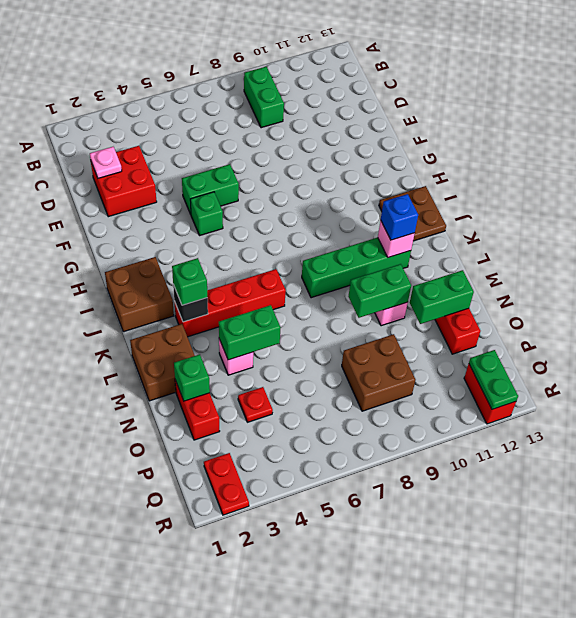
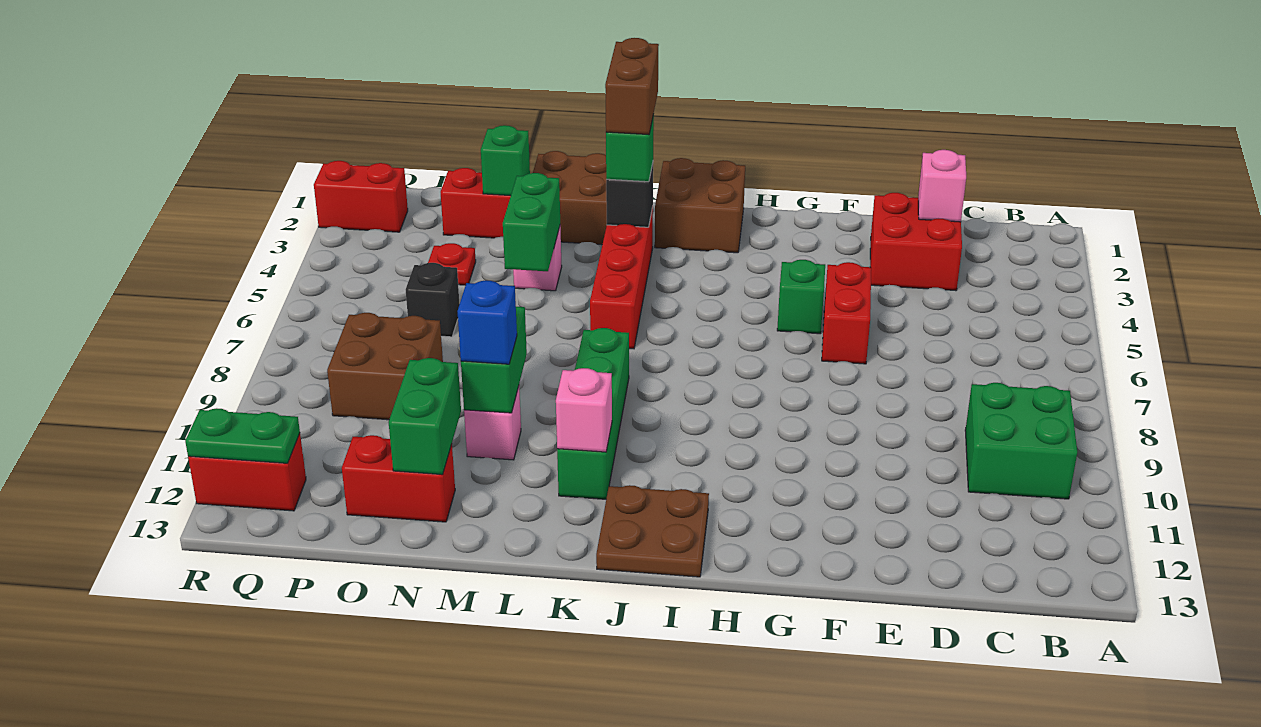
green brick B9:C9 level 1 -> green brick B9:C10 level 1
pink plate D2 level 2 -> pink brick D2 level 2
green brick F5:F6 level 1 -> red brick F5:F6 level 1
none -> brown brick K2:K3 level 4
blue brick K11 level 3 -> blue brick M10 level 3
none -> black brick O6 level 1
red plate Q2:R2 level 1 -> red brick Q2:R2 level 1

